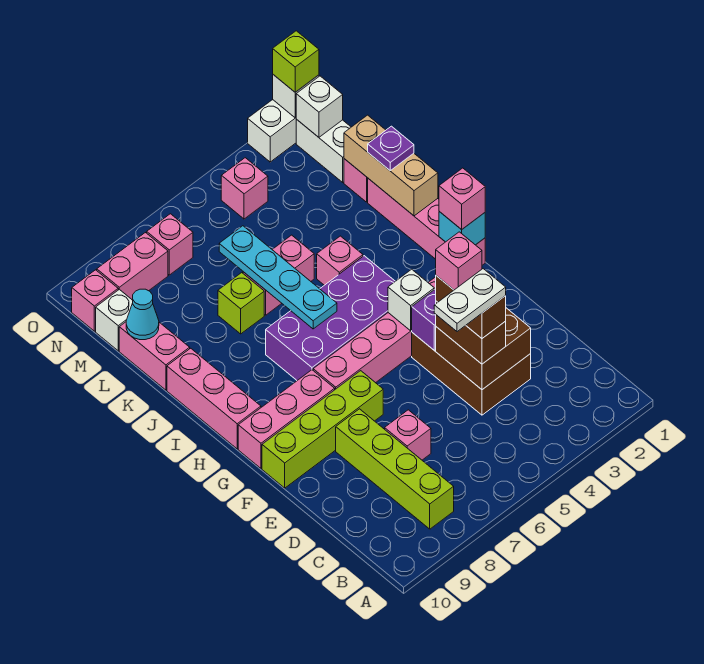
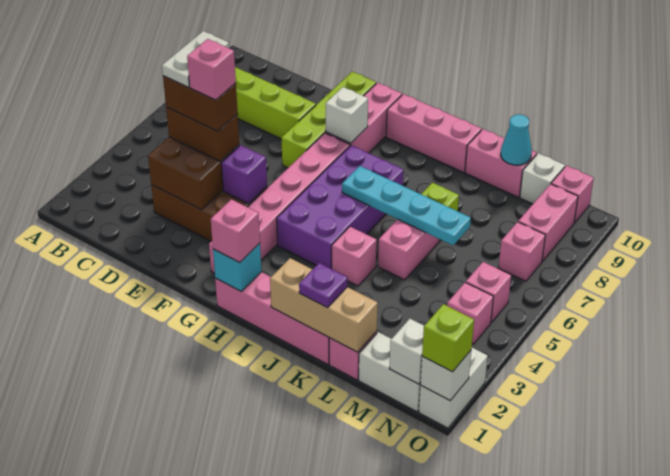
pink brick D7 level 1 -> pink brick N5 level 1
white brick G4 level 2 -> white brick G8 level 2

